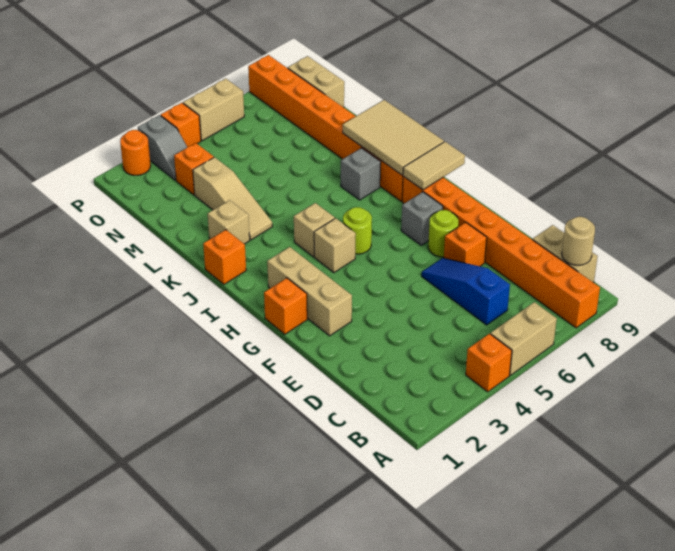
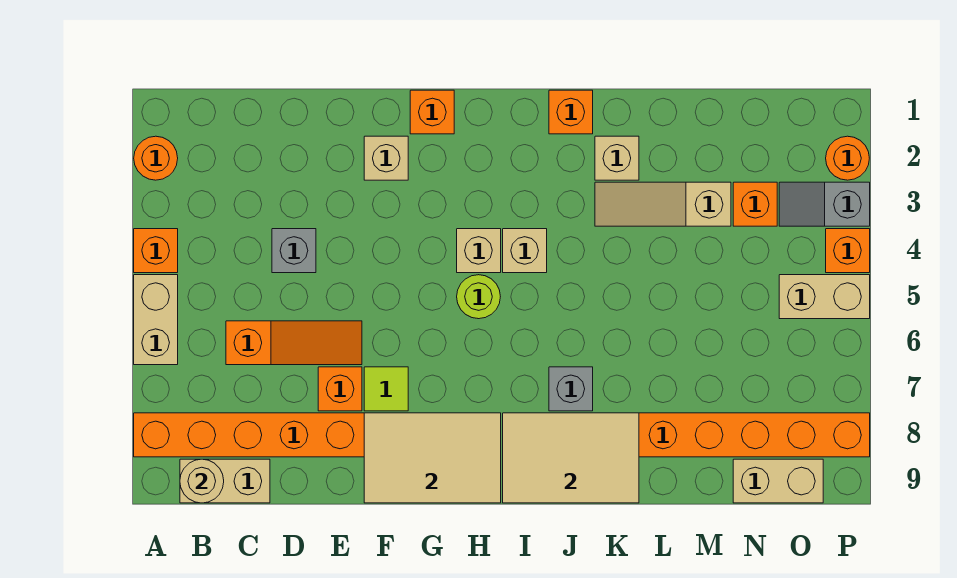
none -> orange round brick A2 level 1
blue slope C6:E6 level 1 top C -> orange slope C6:E6 level 1 top C
tan brick F2:H2 level 1 -> tan brick F2 level 1
lime round brick F7 level 1 -> lime tile F7 level 1
grey brick G7 level 1 -> grey brick D4 level 1
tan tile H8:H9 level 2 -> tan tile F8:H9 level 2
tan brick P5:P6 level 1 -> tan brick O5:P5 level 1

